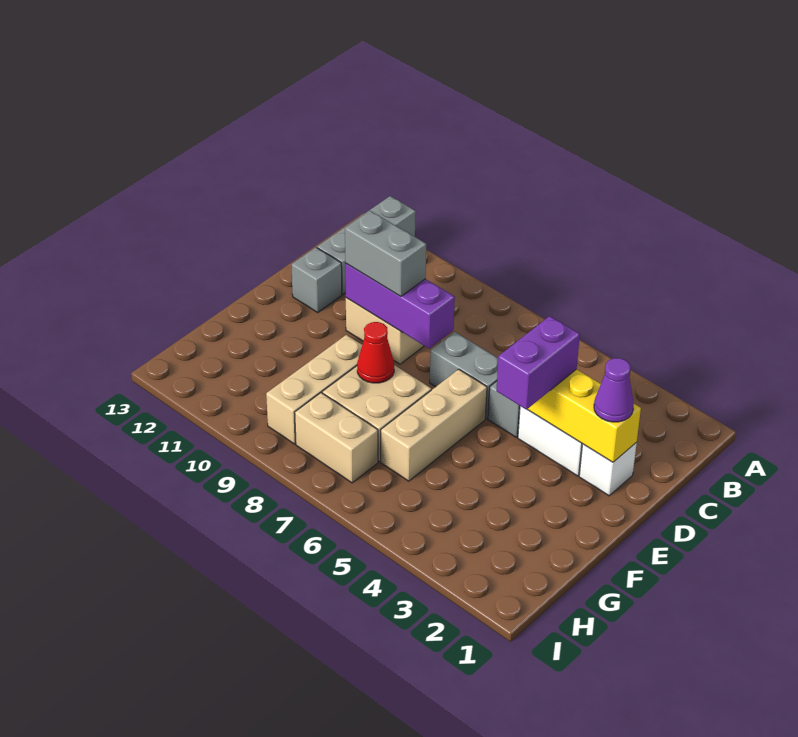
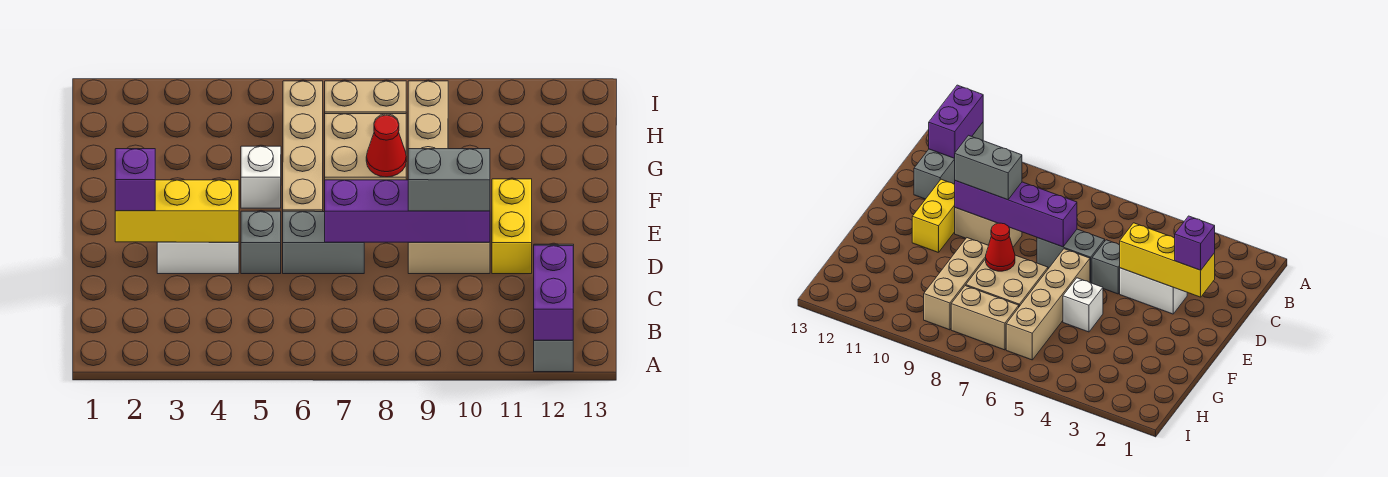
white brick D2 level 1 -> white brick F5 level 1
purple cone D2 level 3 -> purple brick D2 level 3
purple brick D4:E4 level 3 -> purple brick A12:B12 level 2
purple brick D8:D10 level 2 -> purple brick D7:D10 level 2
none -> yellow brick D11:E11 level 1
grey brick D12 level 1 -> none
tan brick E6:G6 level 1 -> tan brick E6:H6 level 1

